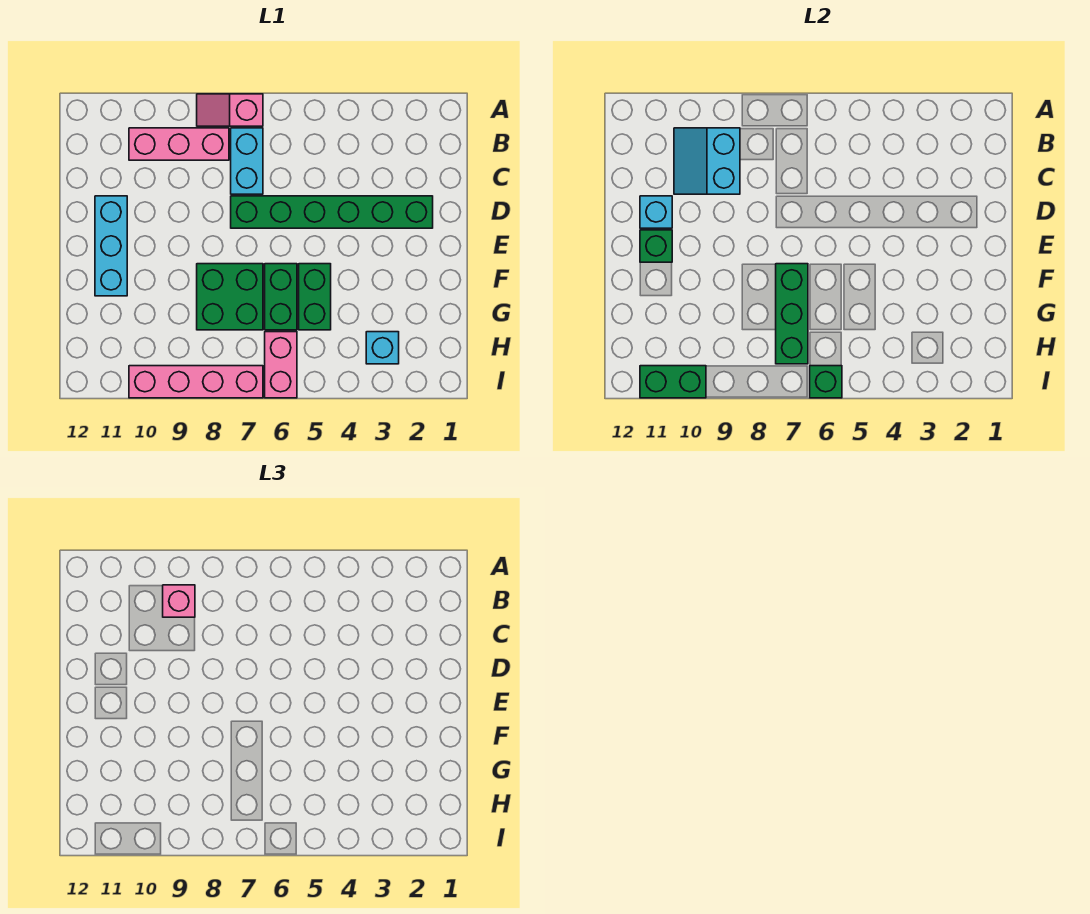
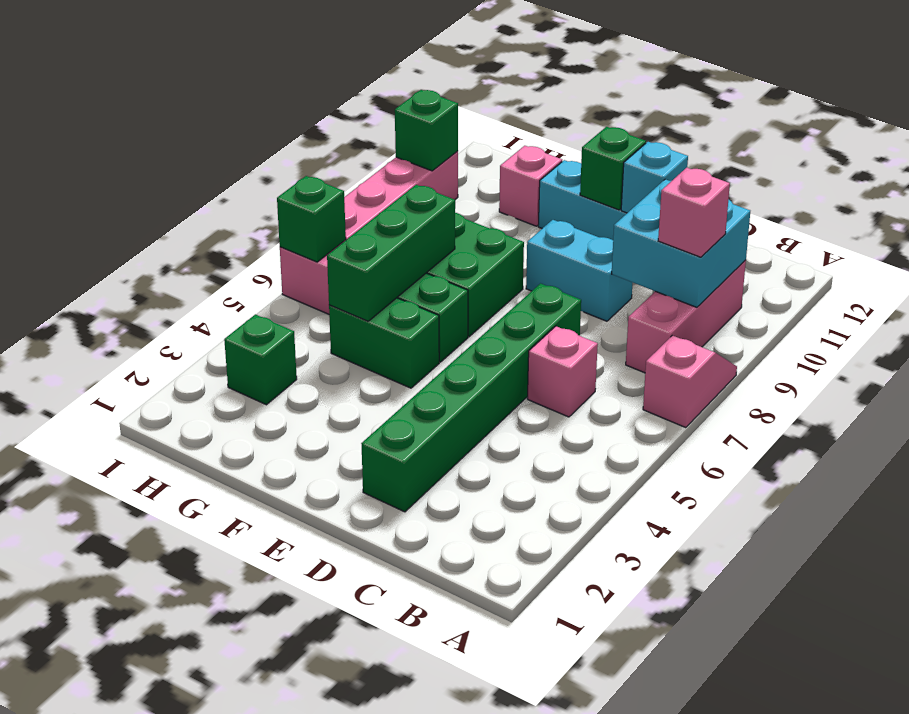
cyan brick B7:C7 level 1 -> cyan brick D9:E9 level 1
cyan slope B9:C10 level 2 top 9 -> cyan brick B9:C10 level 2
none -> pink brick C6 level 1
green brick F7:H7 level 2 -> green brick G5:G7 level 2
none -> pink brick G11 level 1
cyan brick H3 level 1 -> green brick H3 level 1
green brick I10:I11 level 2 -> green brick I10 level 2

